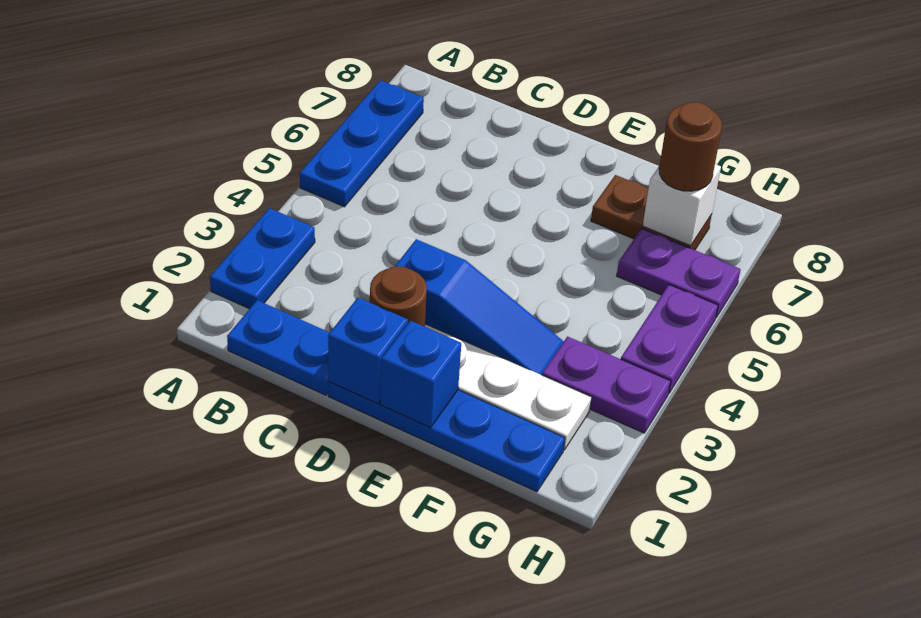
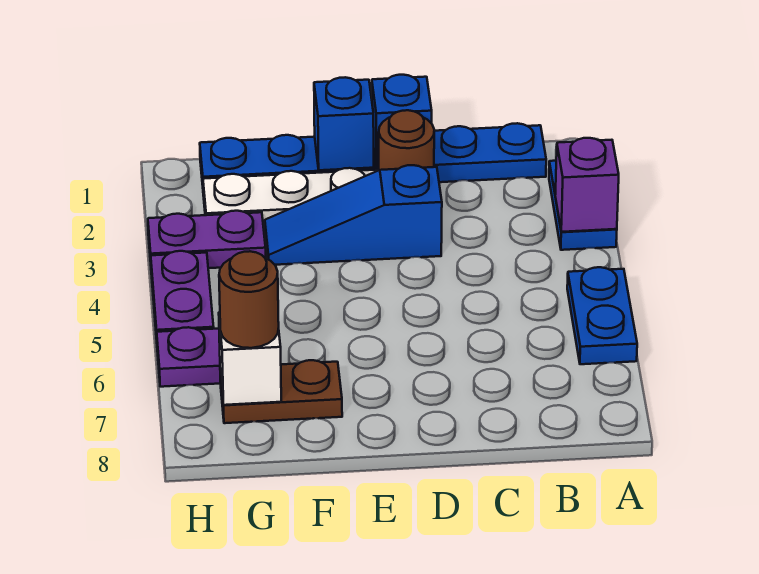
none -> purple brick A3 level 2
blue plate A5:A7 level 1 -> blue plate A5:A6 level 1

